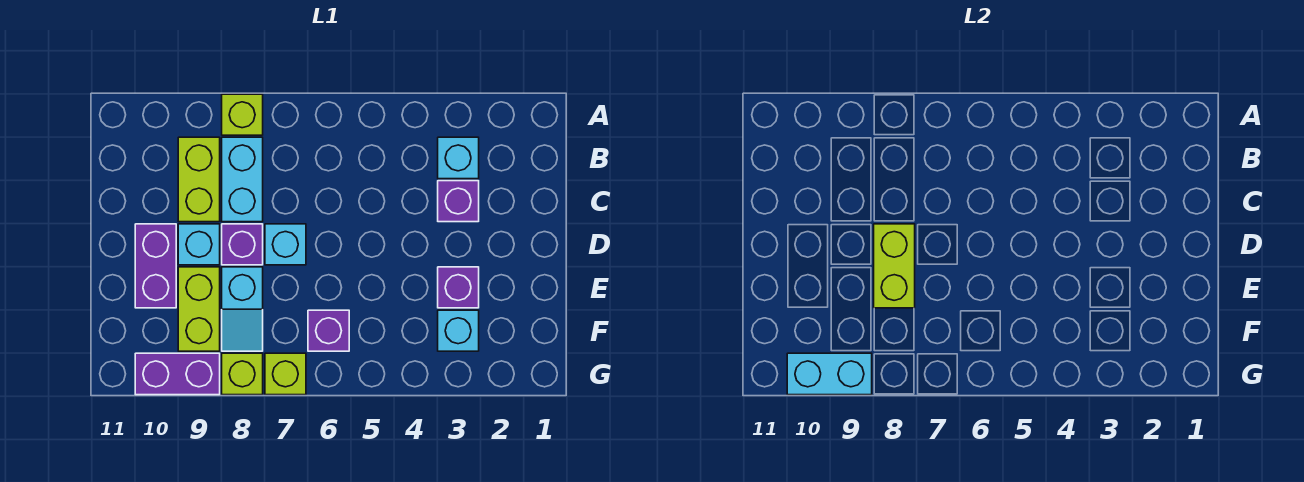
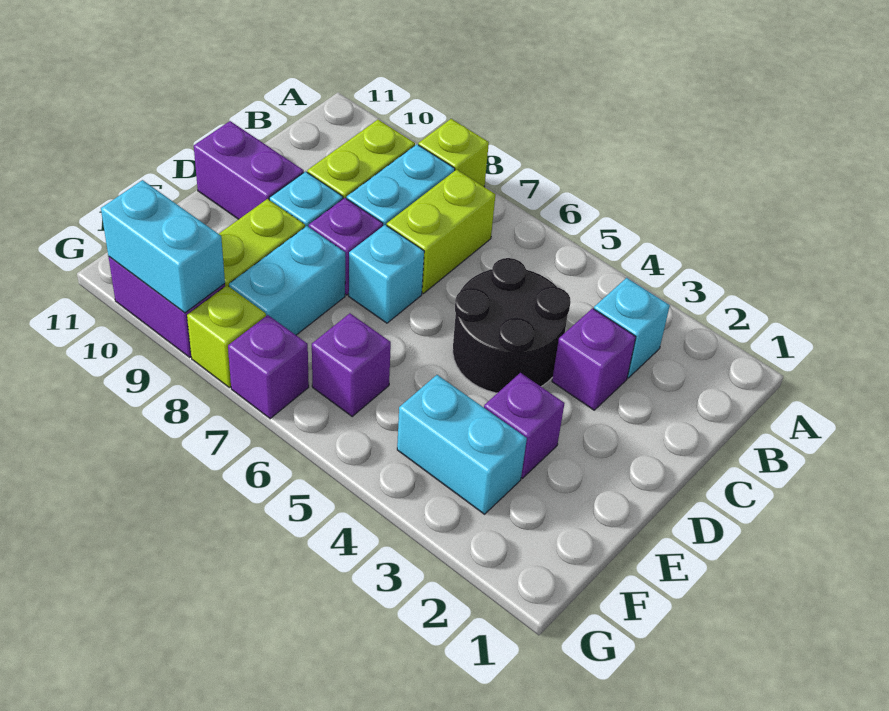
none -> black round brick C4:D5 level 1
lime brick D8:E8 level 2 -> lime brick B7:C7 level 1
purple brick D10:E10 level 1 -> purple brick D10:D11 level 1
cyan slope E8:F8 level 1 top E -> cyan brick E8:F8 level 1
cyan brick F3 level 1 -> cyan brick F3:F4 level 1
lime brick G7 level 1 -> purple brick G7 level 1

